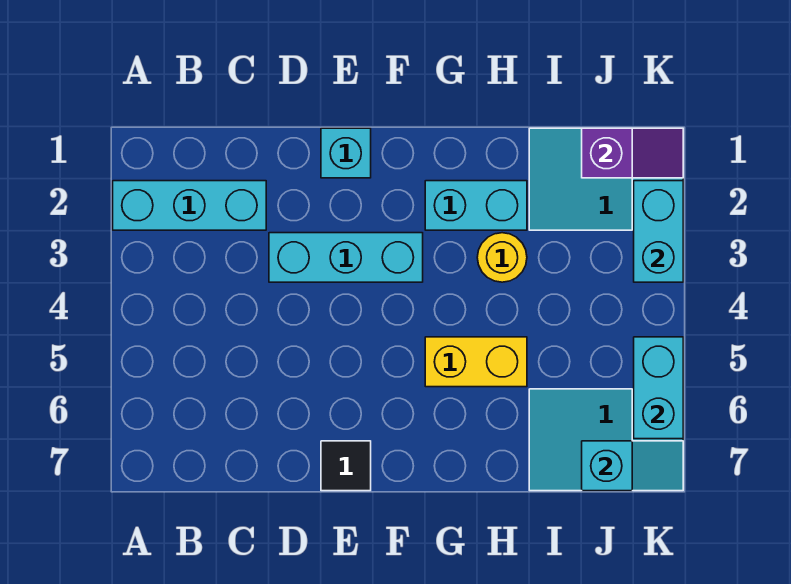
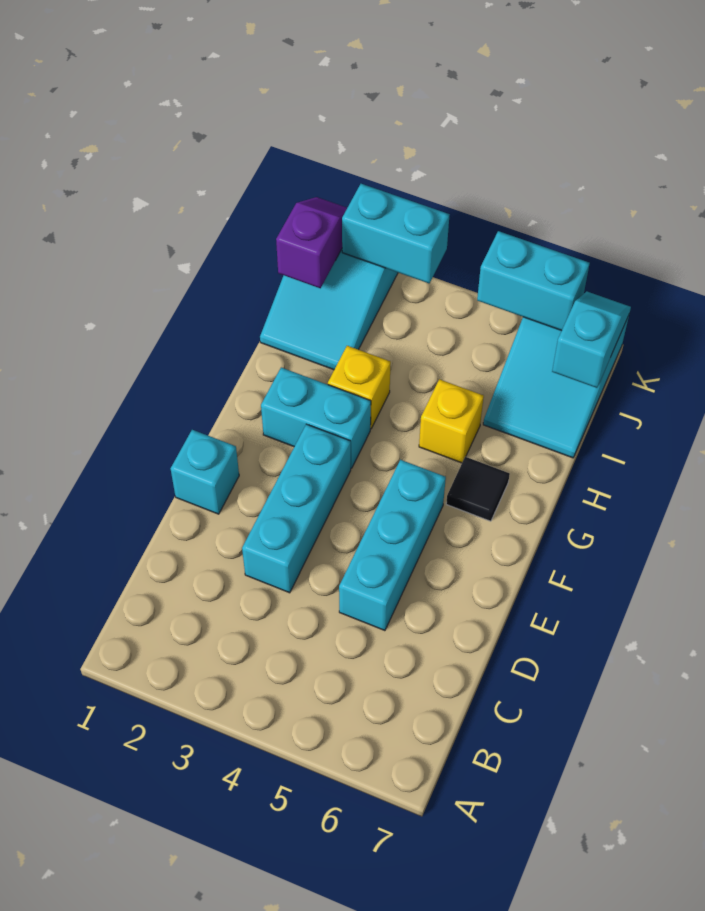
cyan brick A2:C2 level 1 -> cyan brick D5:F5 level 1
black tile E7 level 1 -> black tile G6 level 1
cyan brick G2:H2 level 1 -> cyan brick G2:G3 level 1
yellow brick G5:H5 level 1 -> yellow brick H5 level 1
yellow round brick H3 level 1 -> yellow brick H3 level 1

